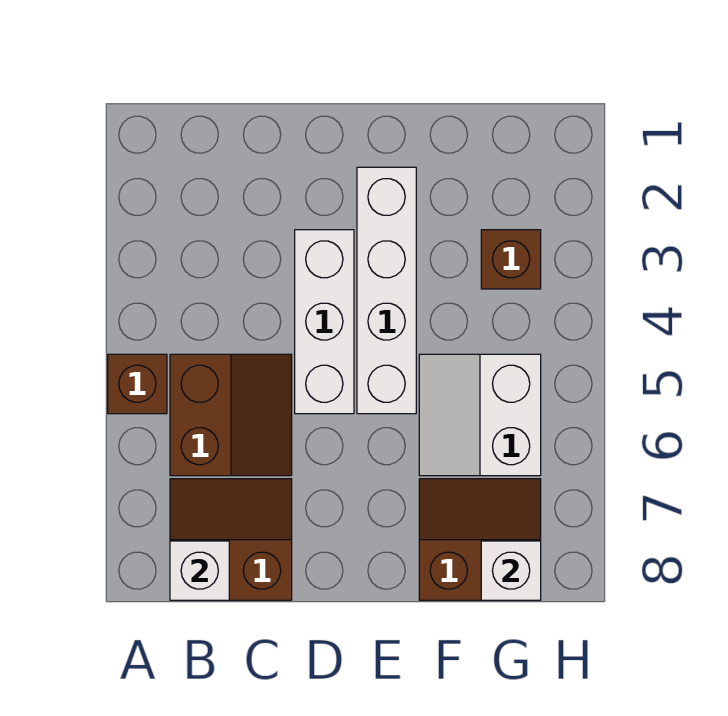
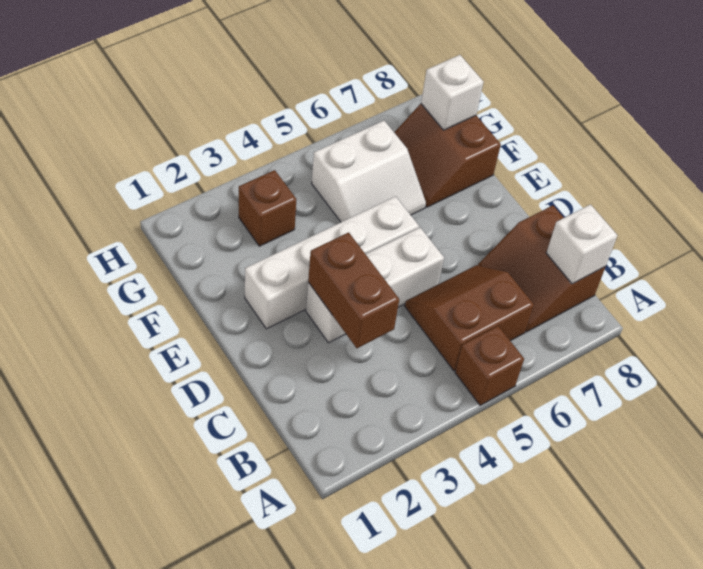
none -> brown brick C3:D3 level 2

